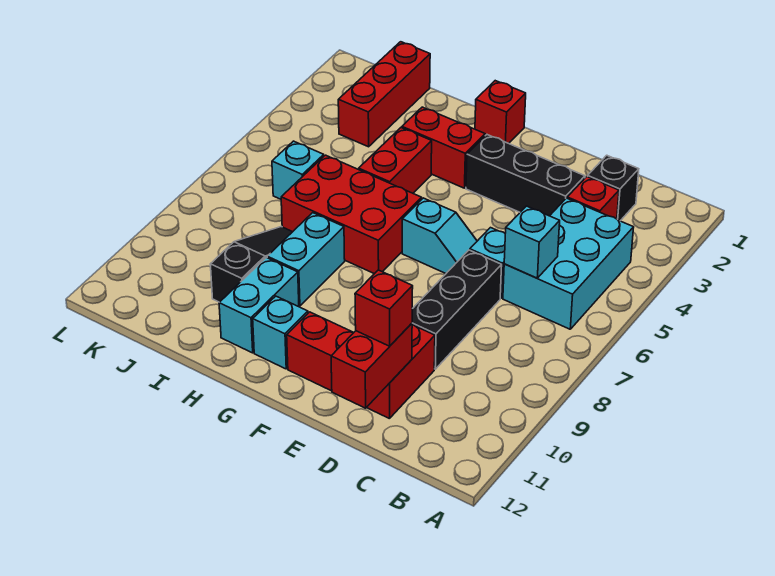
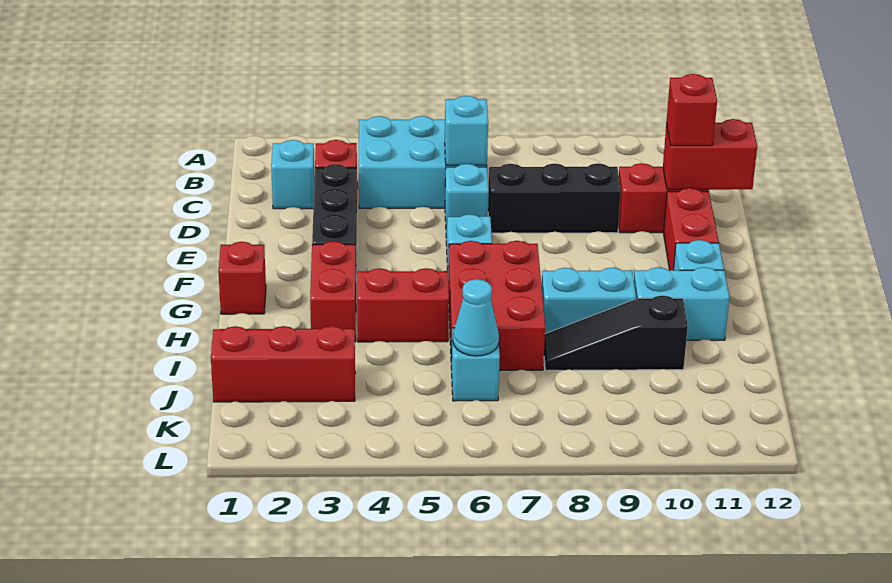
black brick C2 level 1 -> cyan brick C2 level 1
none -> cyan cone J6 level 2

